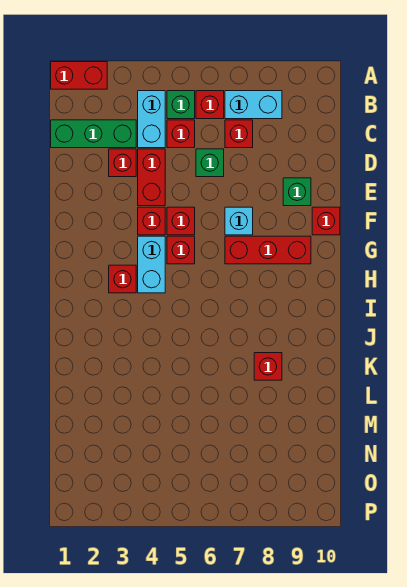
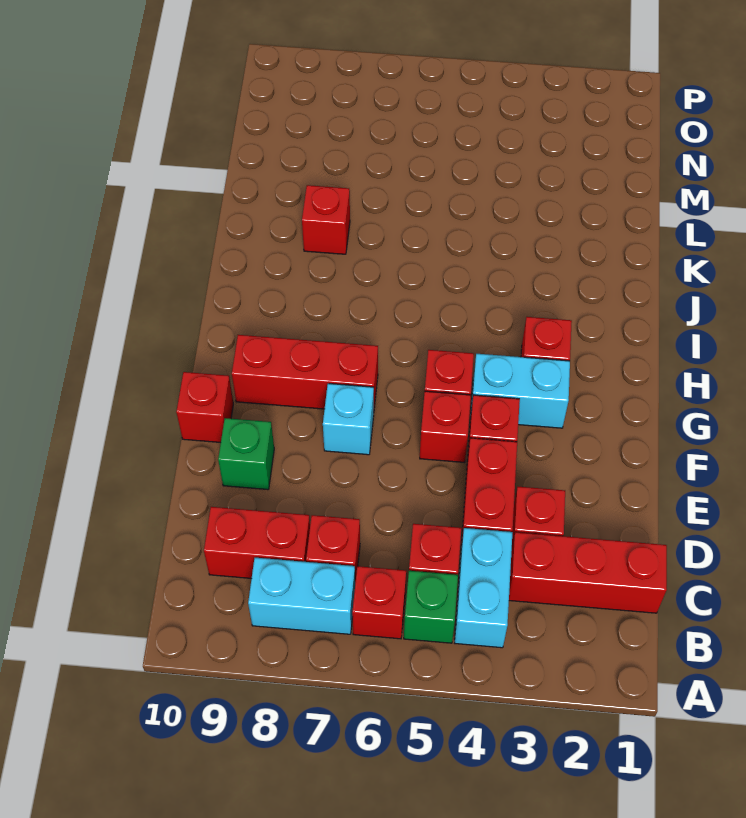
red brick A1:A2 level 1 -> red brick C8:C9 level 1
green brick C1:C3 level 1 -> red brick C1:C3 level 1
green brick D6 level 1 -> none
cyan brick G4:H4 level 1 -> cyan brick G3:G4 level 1

